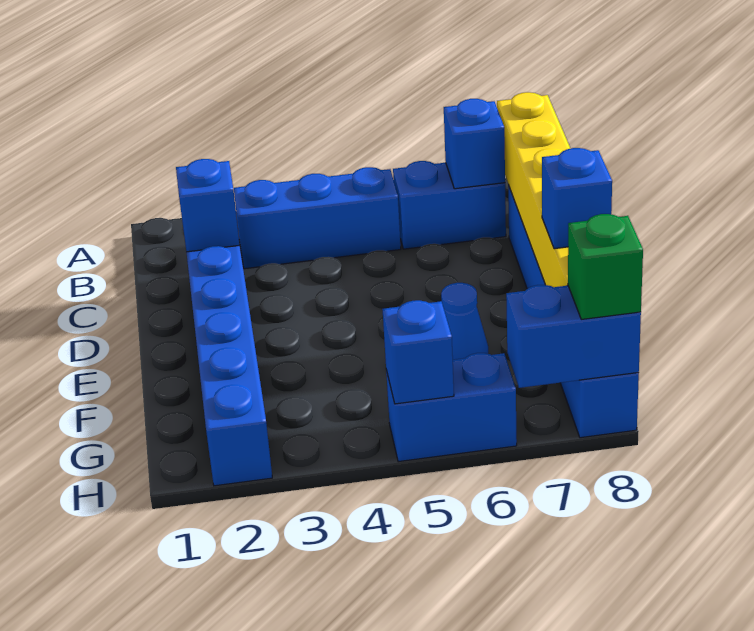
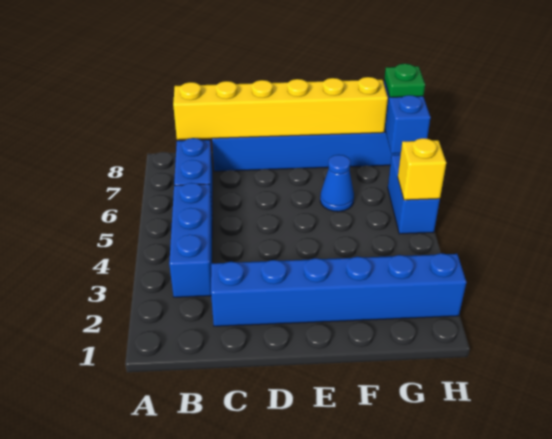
blue brick B7 level 2 -> none
blue brick C2 level 2 -> none
blue brick F8 level 3 -> none
blue brick H5 level 2 -> yellow brick H5 level 2
green brick H8 level 3 -> green plate H8 level 3

